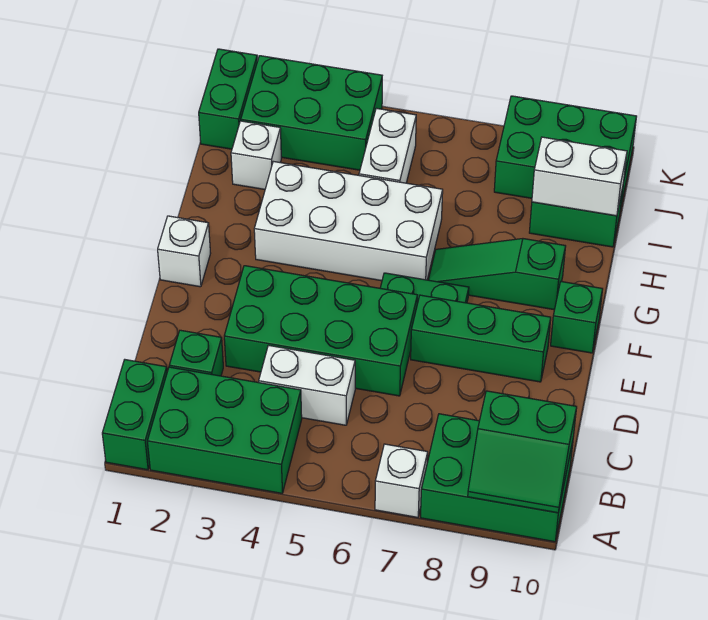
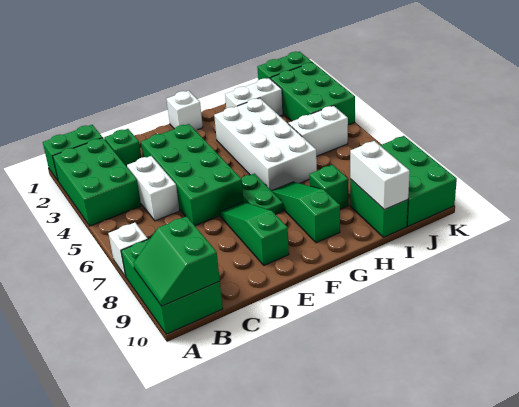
green brick E7:E9 level 1 -> green slope E7:E9 level 1 top 9
green brick F10 level 1 -> green brick H8 level 1
white brick I2 level 1 -> white brick H2:I2 level 1

